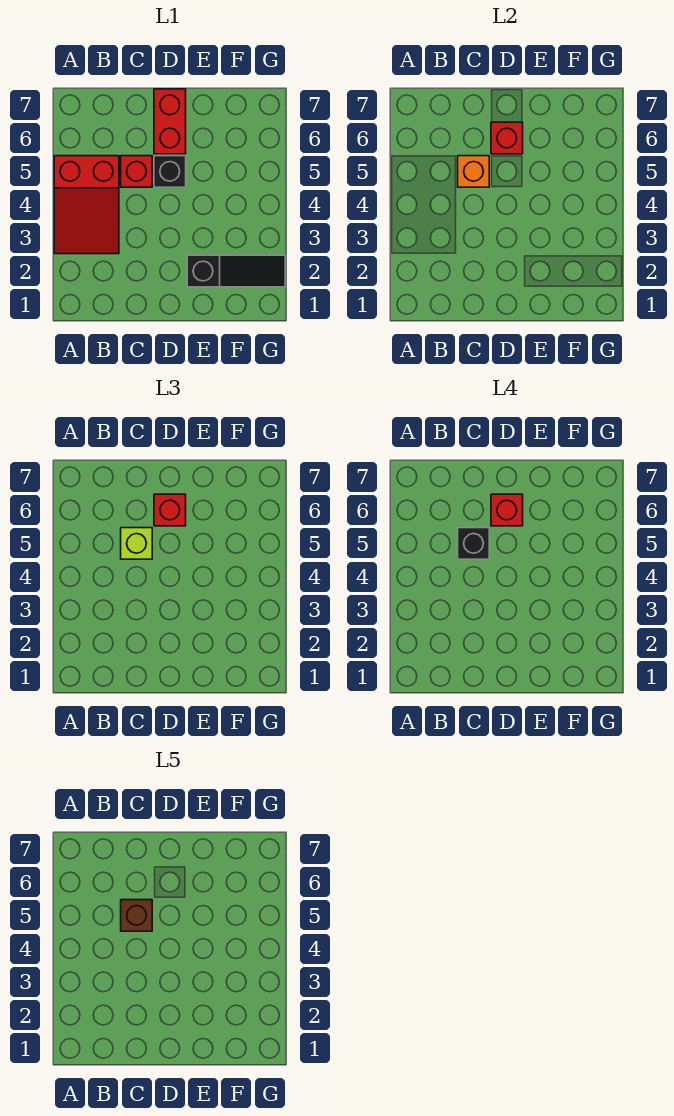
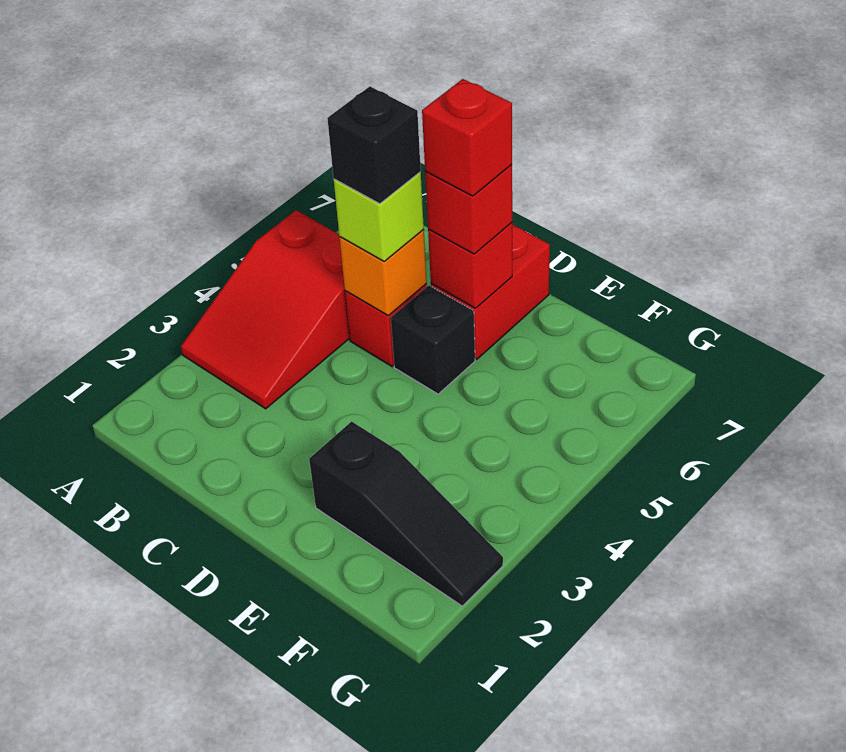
brown brick C5 level 5 -> none

